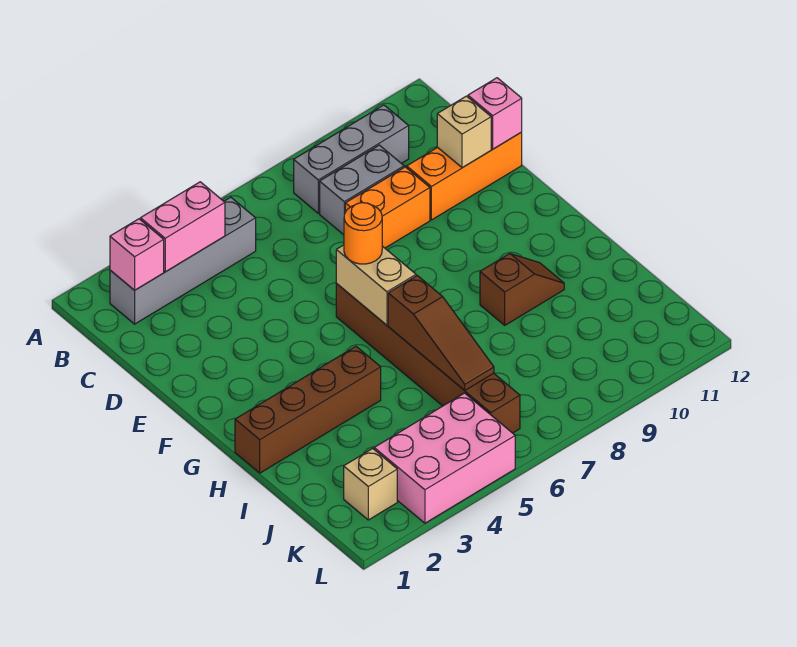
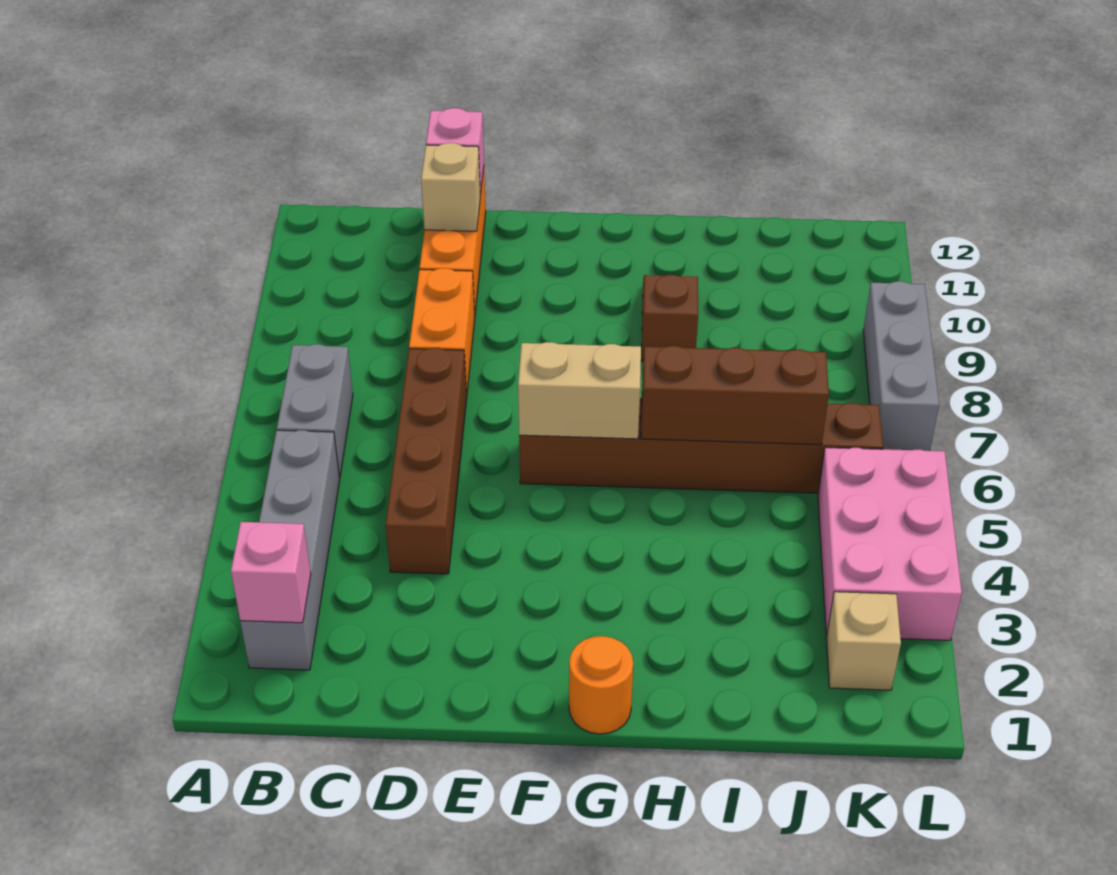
pink brick B3:B4 level 2 -> none
grey brick B8:B10 level 1 -> grey brick L7:L9 level 1
grey brick C8:C9 level 1 -> grey brick B6:B7 level 1
orange round brick F6 level 3 -> orange round brick G1 level 1
brown brick H1:H4 level 1 -> brown brick D4:D7 level 1
brown slope H6:J6 level 2 top H -> brown brick H6:J6 level 2

